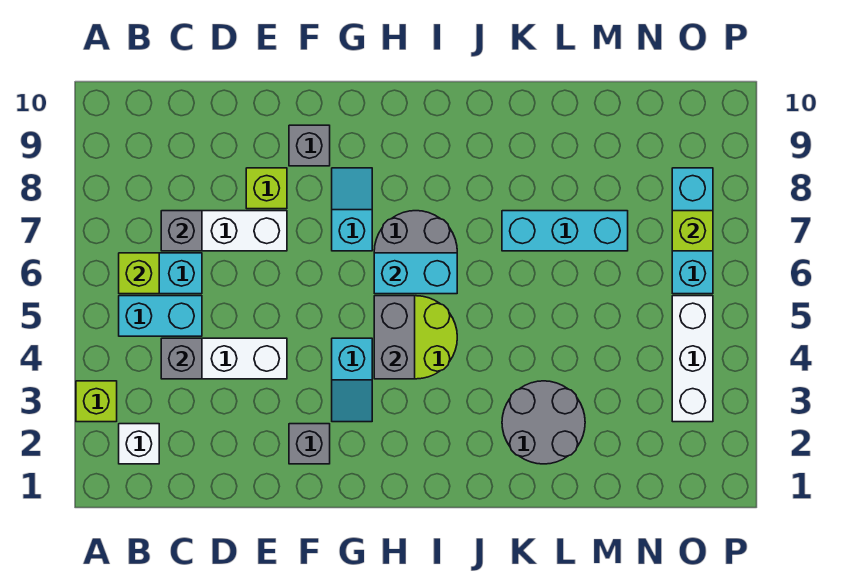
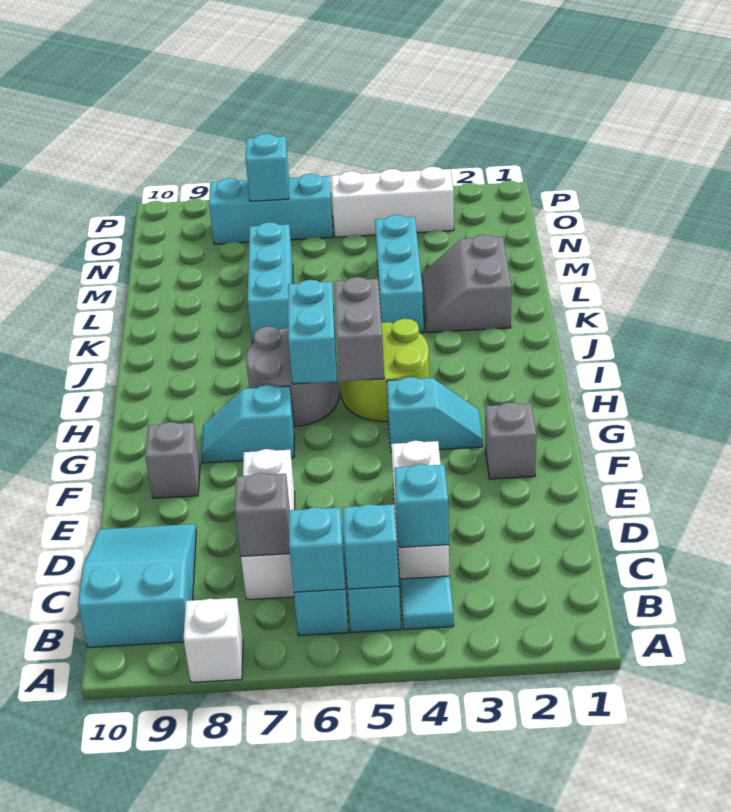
lime brick A3 level 1 -> none
white brick B2 level 1 -> white brick A8 level 1
none -> cyan tile B4 level 1
none -> cyan brick B5 level 2
lime brick B6 level 2 -> cyan brick B6 level 2
none -> cyan slope B9:D10 level 1 top B
grey brick C4 level 2 -> cyan brick C4 level 2
lime brick E8 level 1 -> none
grey brick H4:H5 level 2 -> grey brick H5:I5 level 2
grey round brick K2:L3 level 1 -> grey slope K2:L3 level 1 top 2
none -> cyan brick K4:M4 level 1
lime brick O7 level 2 -> cyan brick O7 level 2

